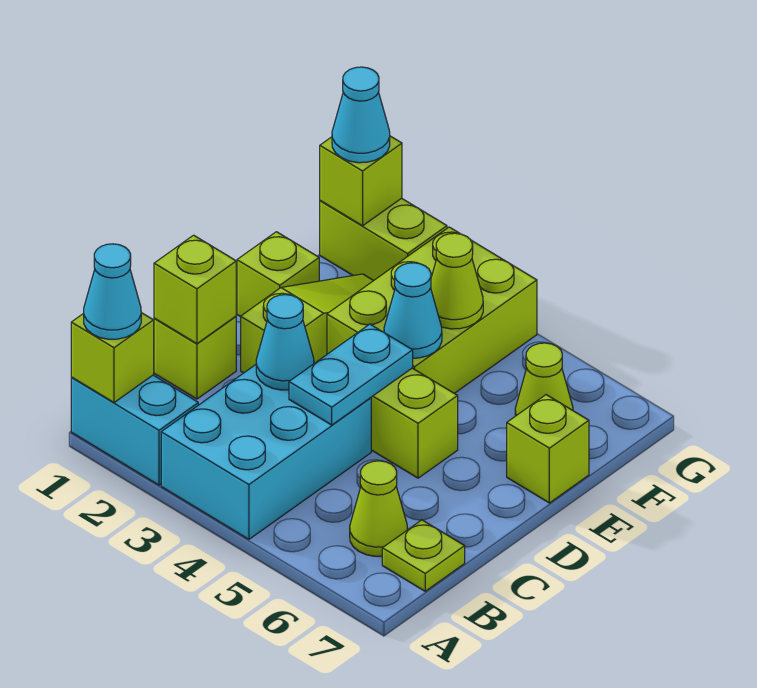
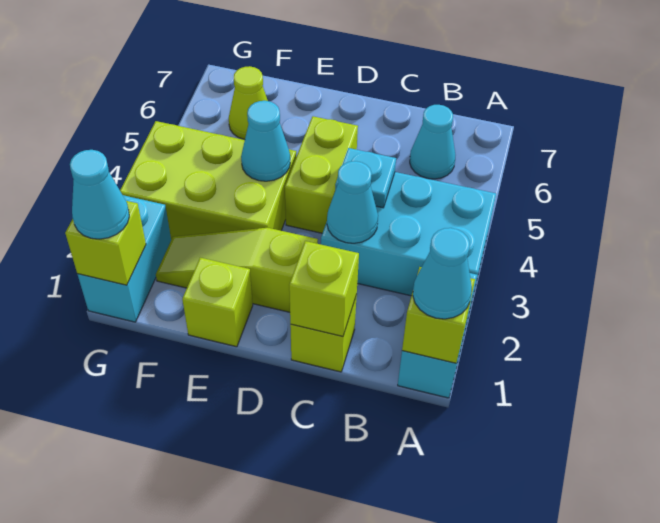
lime cone B6 level 1 -> cyan cone B6 level 1
lime plate B7 level 1 -> none
cyan plate C4:D4 level 2 -> cyan plate C4 level 2
lime brick E7 level 1 -> none
lime cone F4 level 2 -> none
lime brick G1:G2 level 1 -> cyan brick G1:G2 level 1

